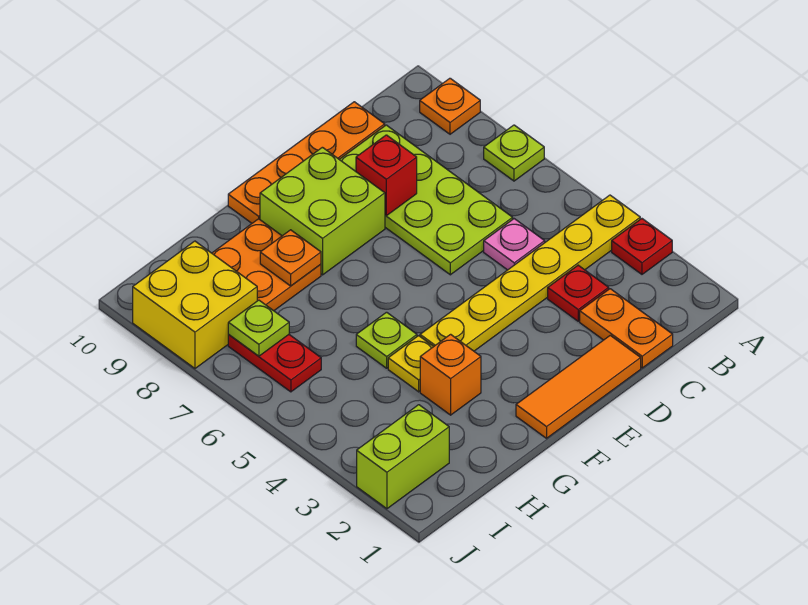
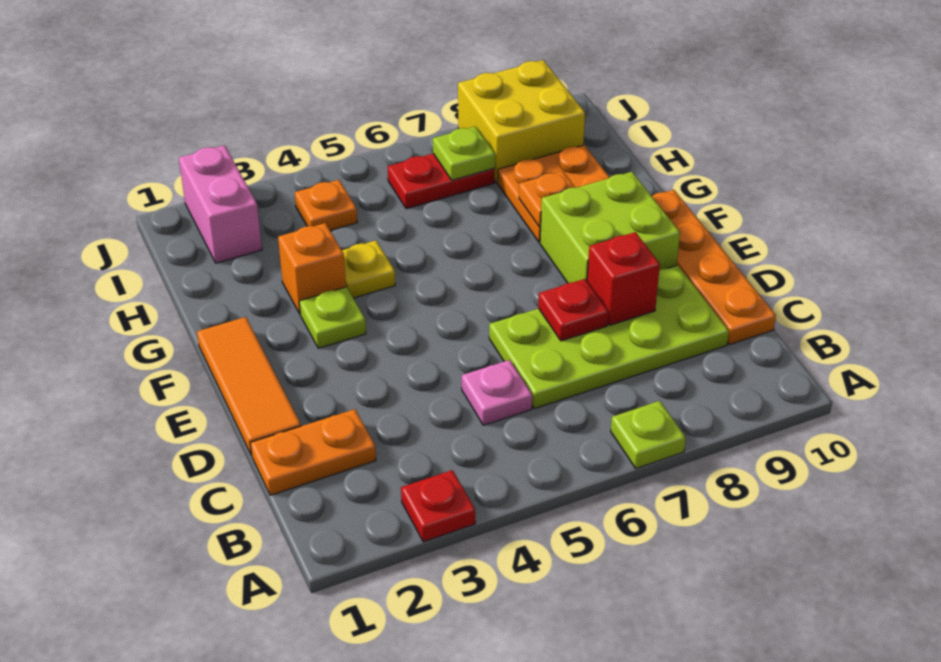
yellow plate A4:F4 level 1 -> none
orange plate A9 level 1 -> orange plate I4 level 1
red plate C3 level 1 -> red plate D7 level 2
lime plate G5 level 1 -> lime plate F3 level 1
lime brick I2:J2 level 1 -> pink brick I2:J2 level 1

